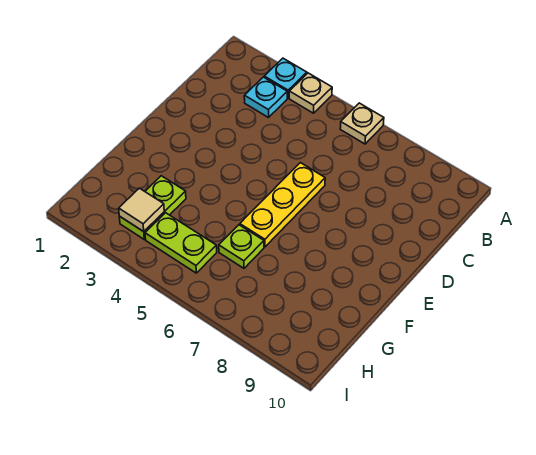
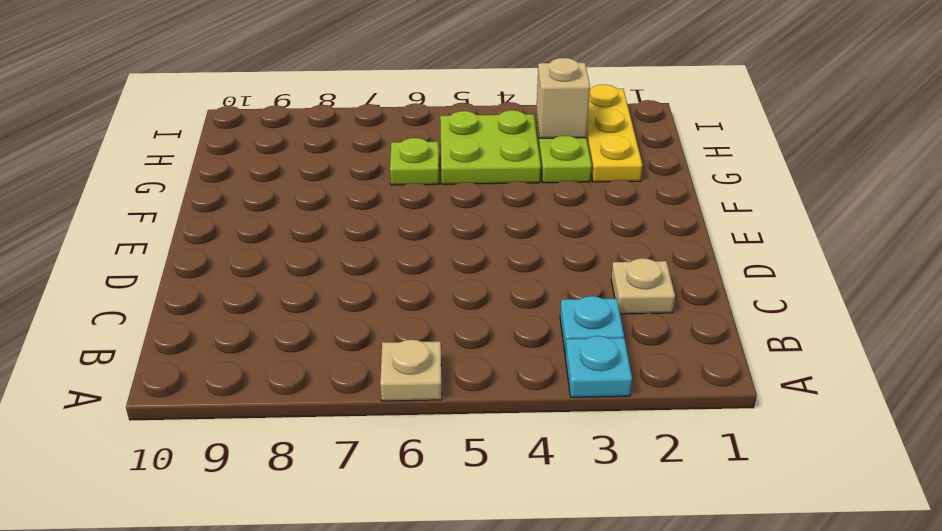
tan plate A4 level 1 -> tan plate C2 level 1
yellow plate D6:F6 level 1 -> yellow plate G2:I2 level 1
tan tile H3 level 2 -> tan brick H3 level 2
lime plate H4:H5 level 1 -> lime plate G4:H5 level 1

